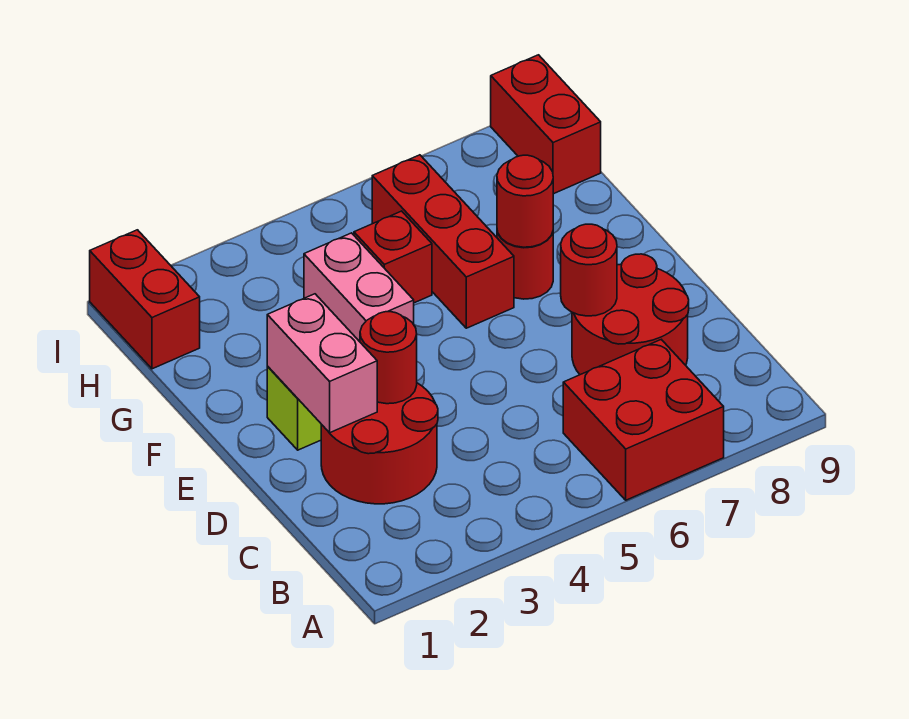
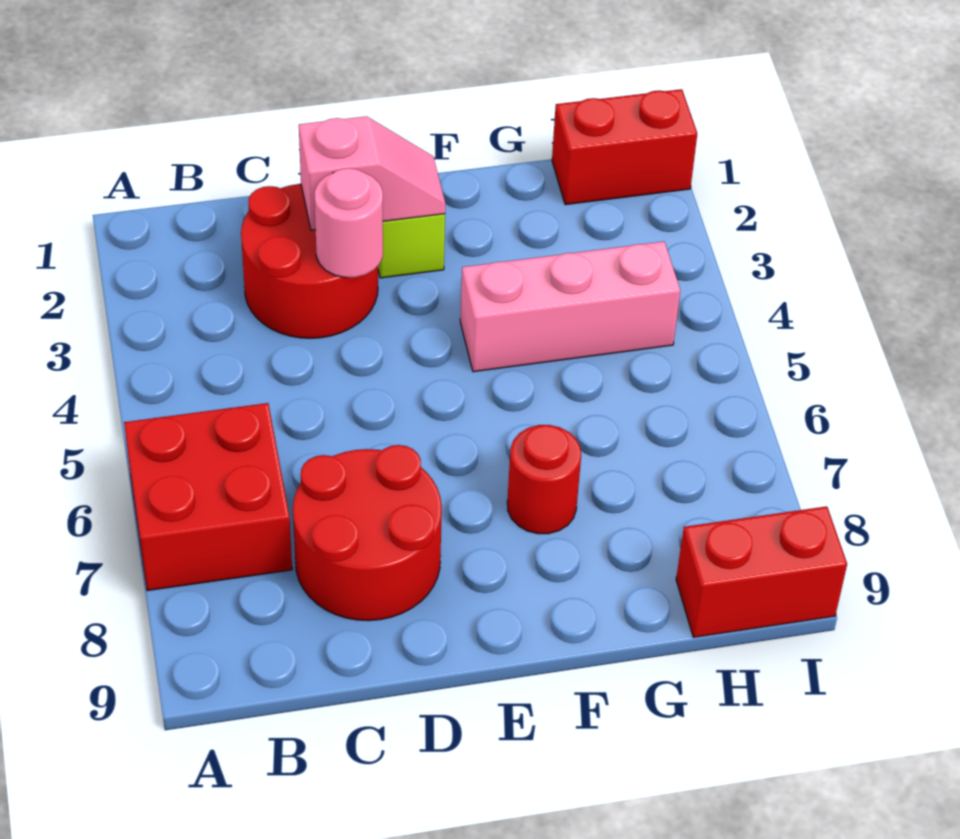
pink brick D2:E2 level 2 -> pink slope D2:E2 level 2 top D
red round brick D3 level 2 -> pink round brick D3 level 2
red round brick D7 level 2 -> none
pink brick F4:G4 level 1 -> pink brick F4:H4 level 1
red brick F6:H6 level 1 -> none
red round brick F7 level 2 -> none
red brick G5 level 1 -> none

